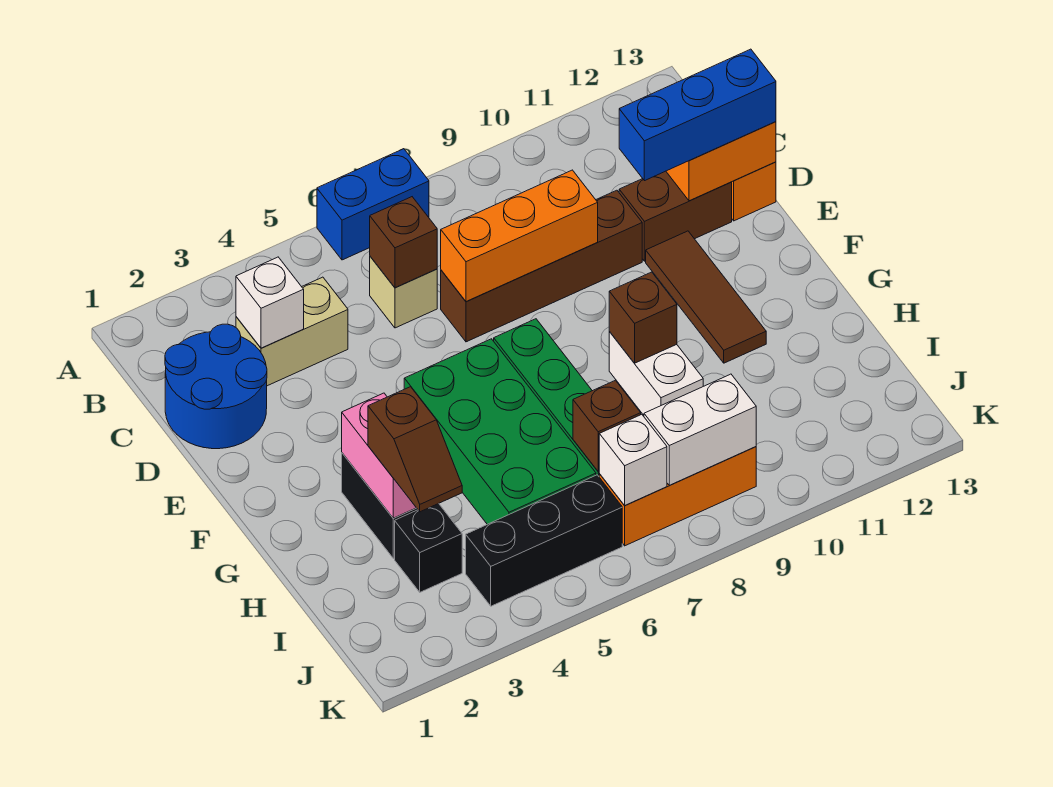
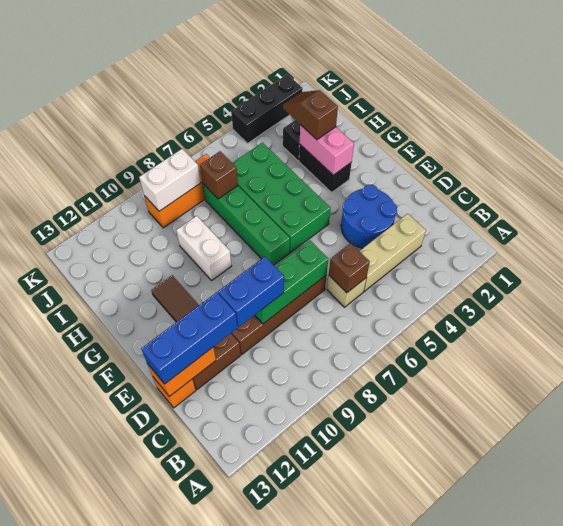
blue brick A6:A7 level 1 -> blue brick D9:D10 level 3
blue round brick C1:D2 level 1 -> blue round brick D3:E4 level 1
tan brick C3:C4 level 1 -> tan brick C3:C5 level 1
white brick C3 level 2 -> none
orange brick D7:D9 level 2 -> green brick D7:D9 level 2
brown brick G9 level 2 -> none
black brick J4:J6 level 1 -> black brick K2:K4 level 1
white brick J7 level 2 -> none

